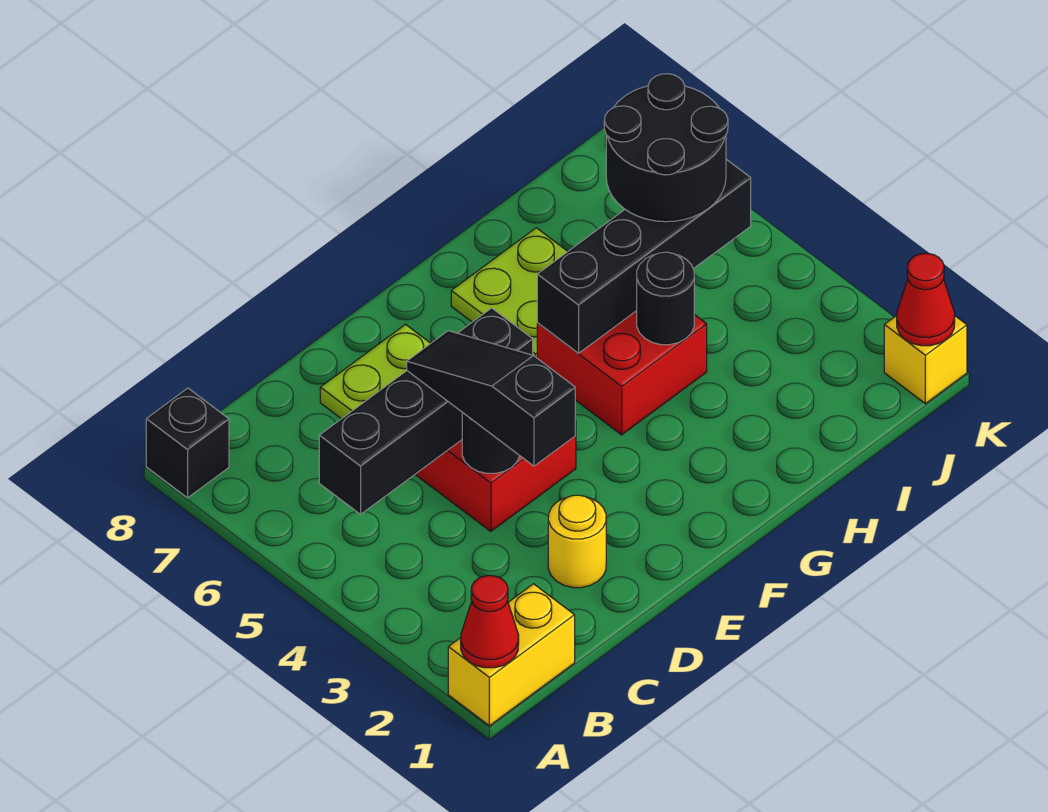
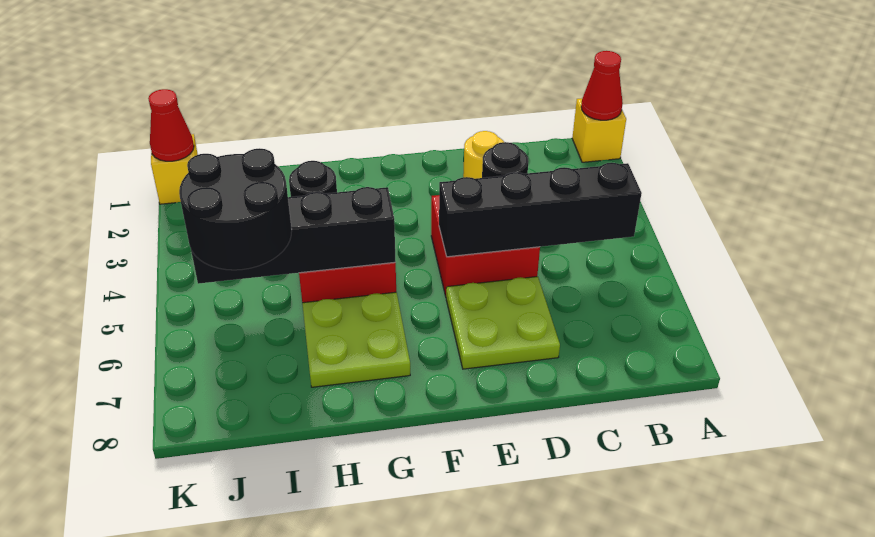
yellow brick A1:B1 level 1 -> yellow brick A1 level 1
black brick A8 level 1 -> none
black slope D3:D5 level 3 top 3 -> none

